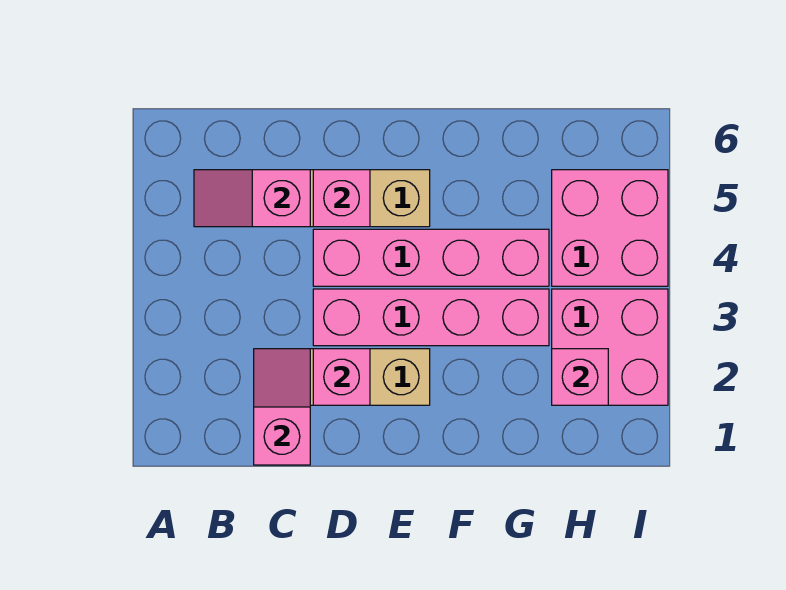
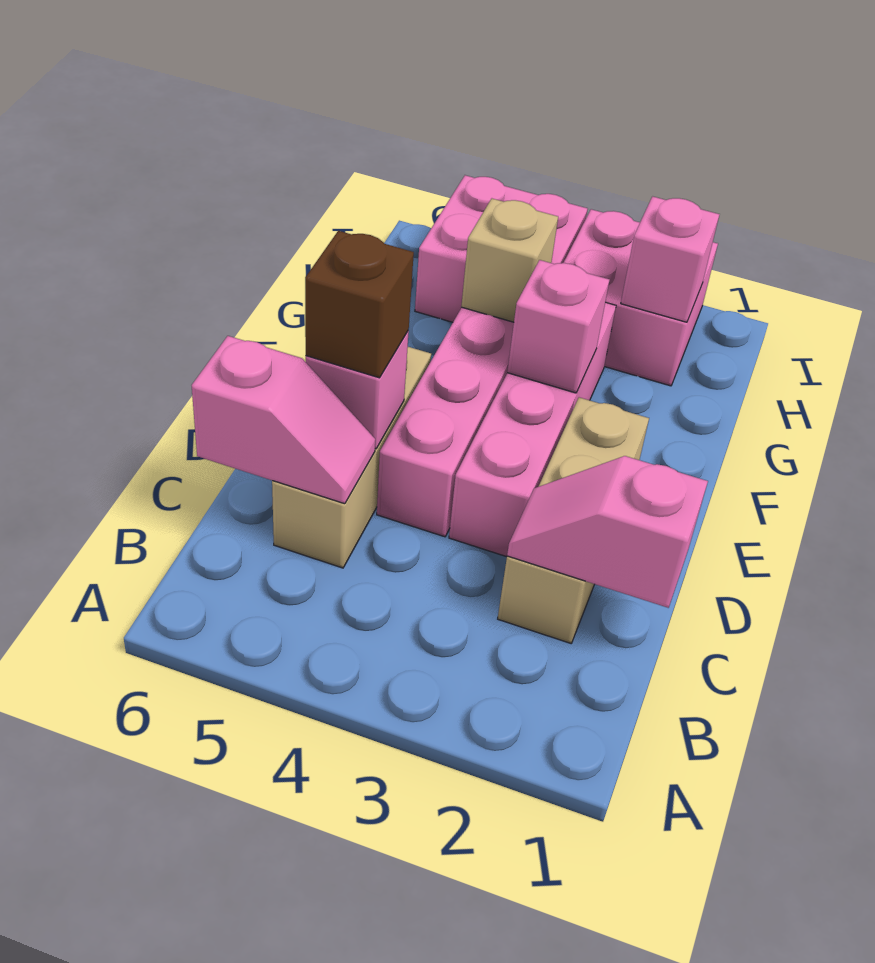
pink slope B5:C5 level 2 top C -> pink slope C5:C6 level 2 top 6
pink brick D2 level 2 -> pink brick F3 level 2
none -> brown brick D5 level 3
none -> tan brick G4 level 2

